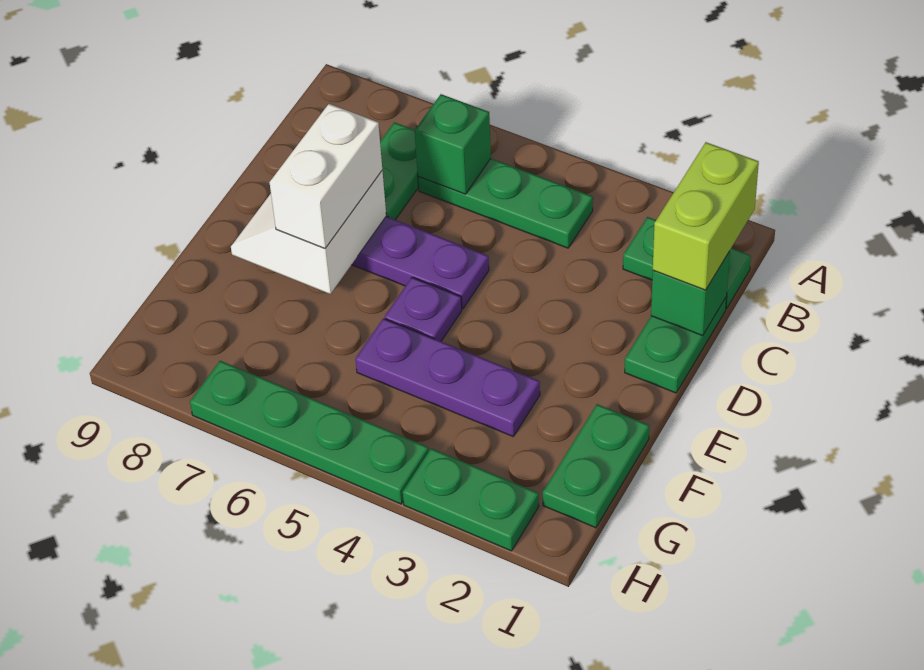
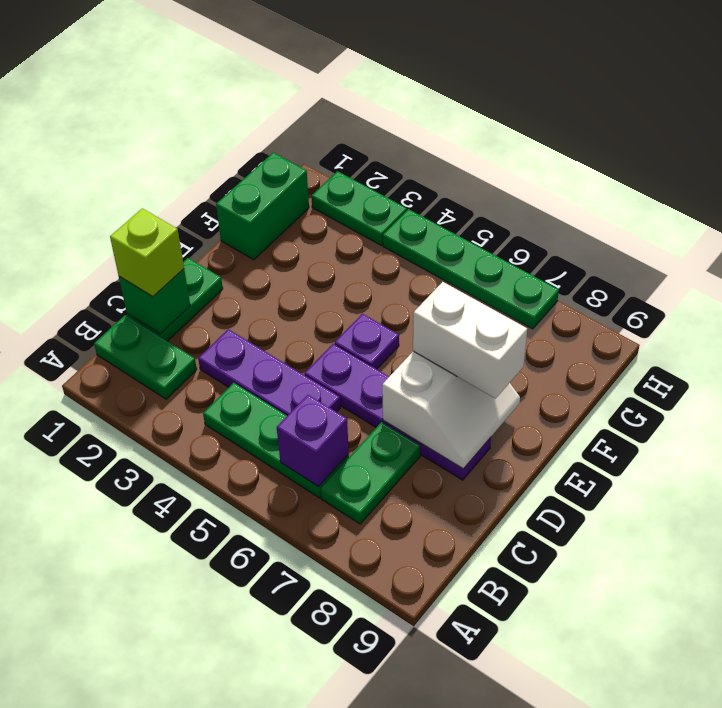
lime brick B1:C1 level 3 -> lime brick C1 level 3
green brick B6 level 2 -> purple brick B6 level 2
white brick D7:E7 level 3 -> white brick E7:E8 level 3
green plate F1:G1 level 1 -> green brick F1:G1 level 1
purple plate F3:F5 level 1 -> purple plate C3:C5 level 1

